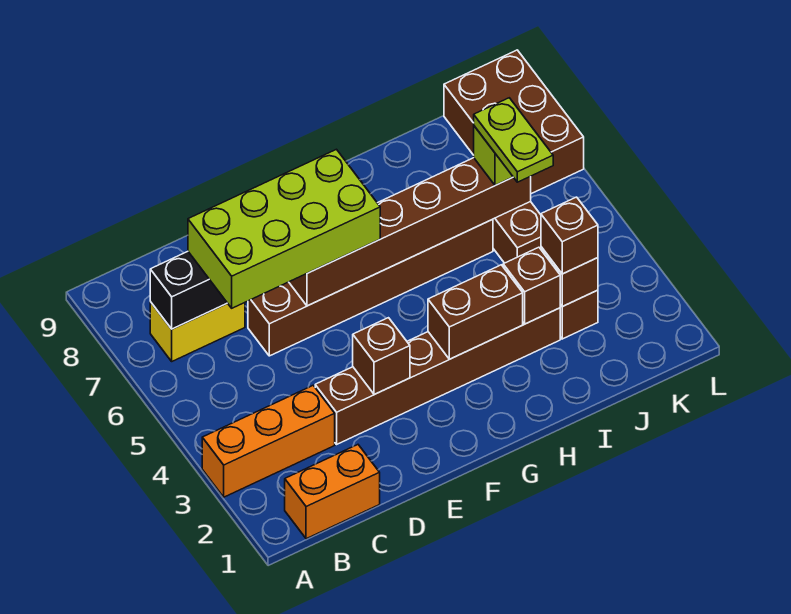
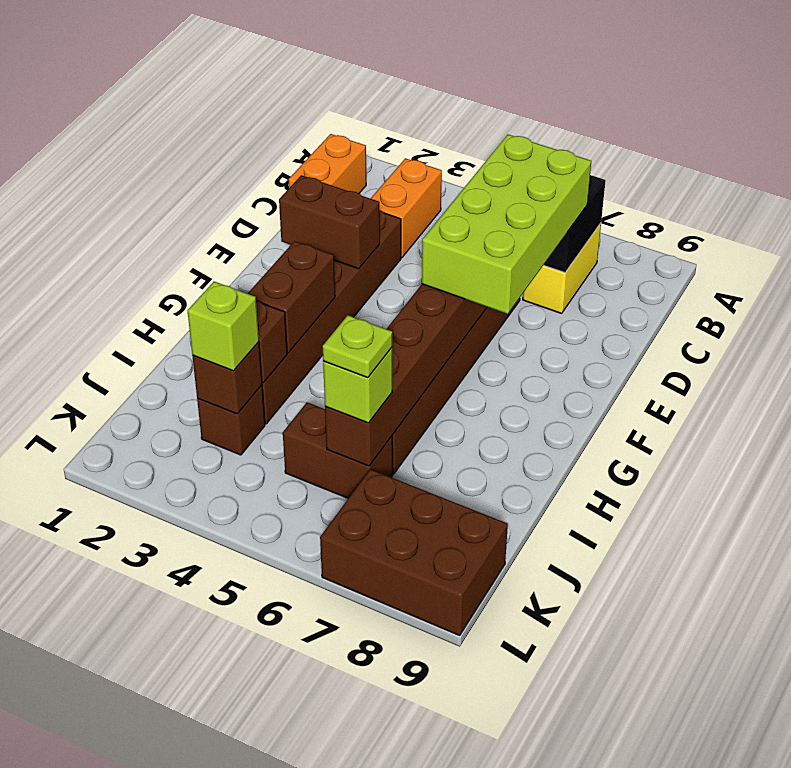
orange brick A3:C3 level 1 -> orange brick B3:C3 level 1
brown brick E3 level 2 -> brown brick E2:E3 level 2
brown brick J3 level 3 -> lime brick J3 level 3
lime plate J5:J6 level 4 -> lime plate J6 level 4

